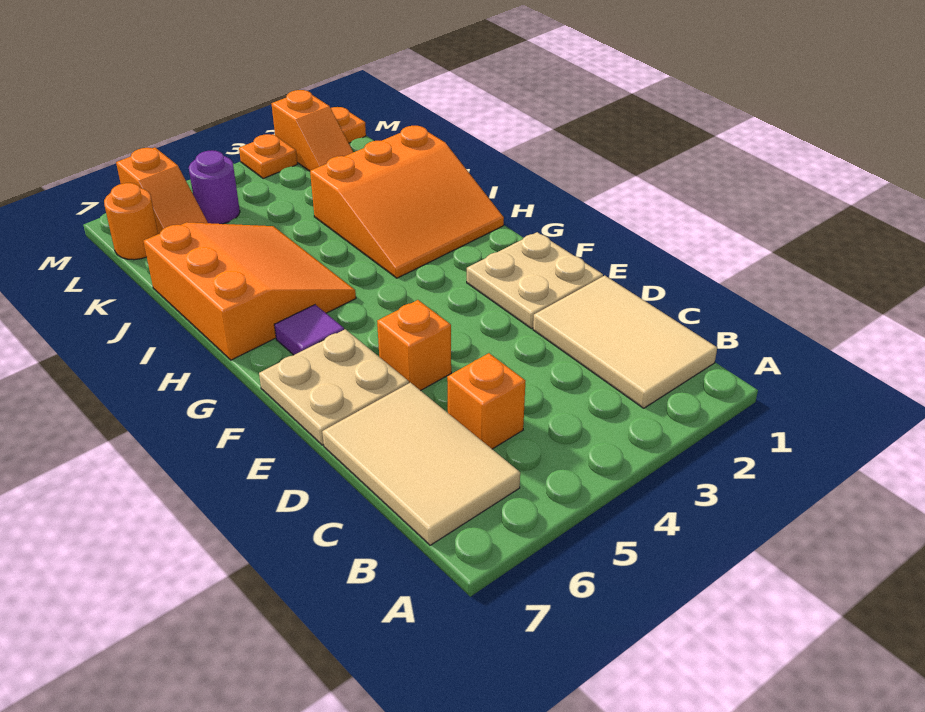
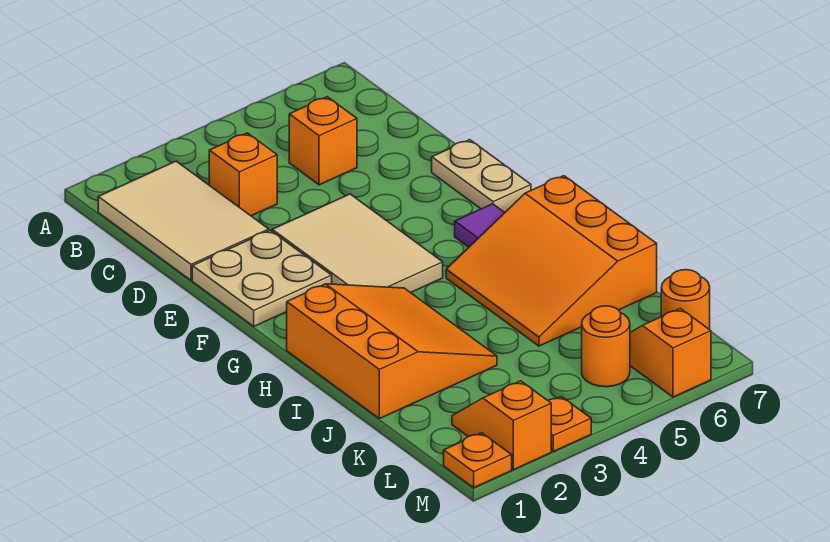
tan tile B6:D7 level 1 -> tan tile E3:G4 level 1
orange brick E5 level 1 -> orange brick C3 level 1
tan plate E6:F7 level 1 -> tan plate E7:F7 level 1
orange slope H1:J3 level 1 top J -> orange slope H1:J3 level 1 top 1
purple round brick L5 level 1 -> orange round brick L5 level 1

